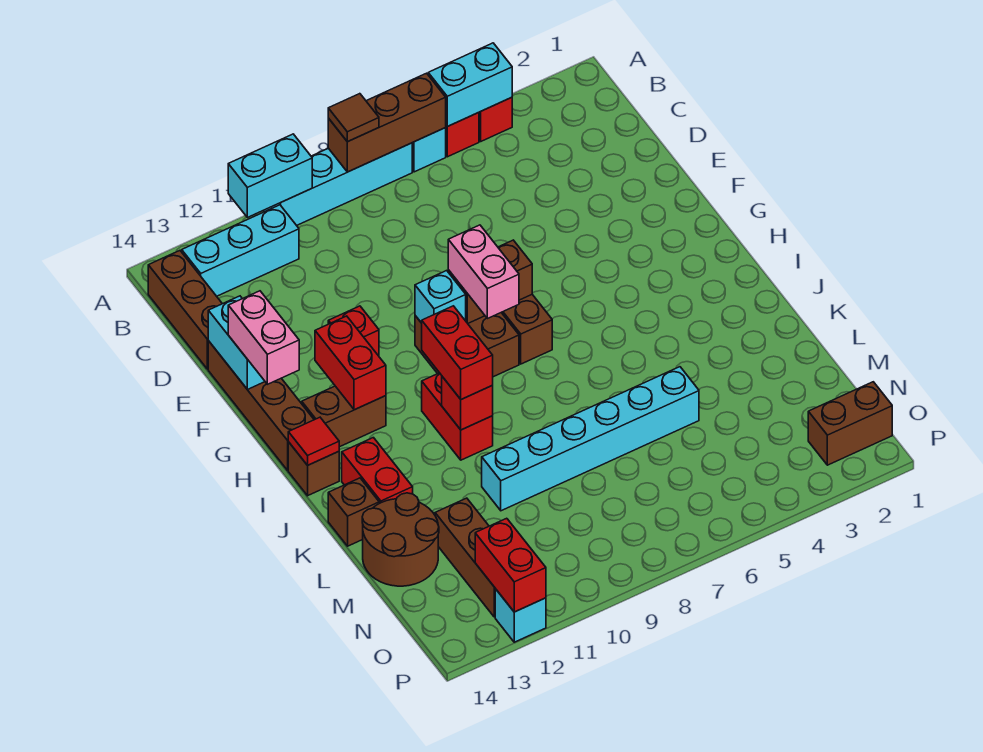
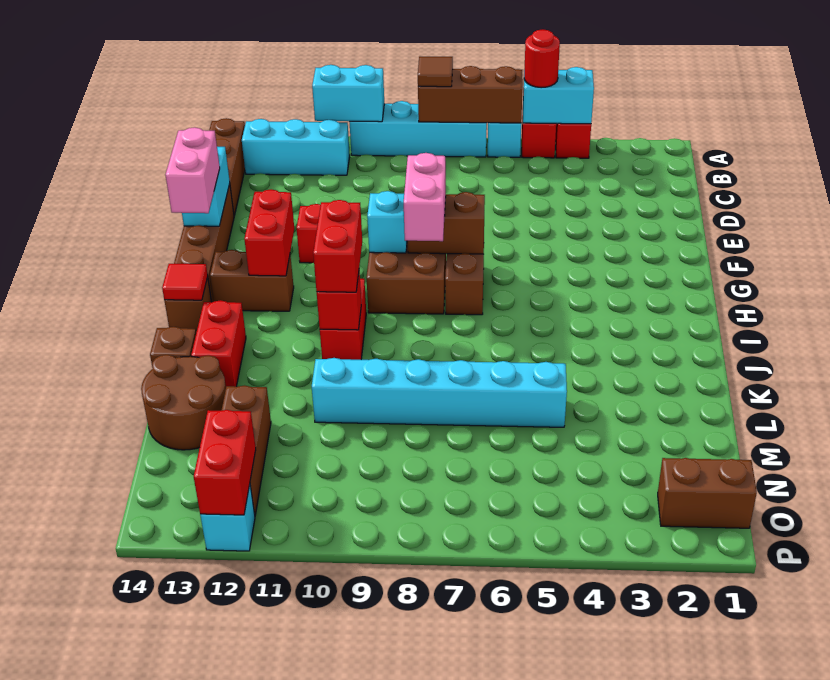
none -> red round brick A5 level 3

